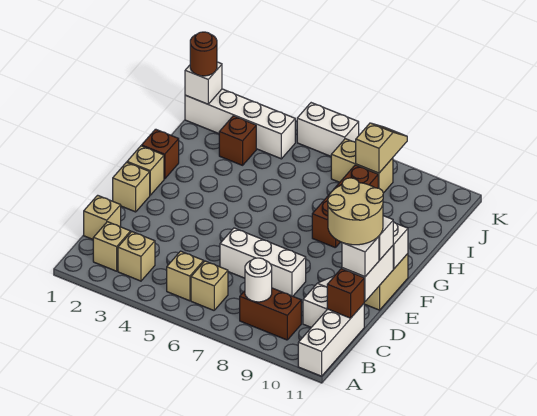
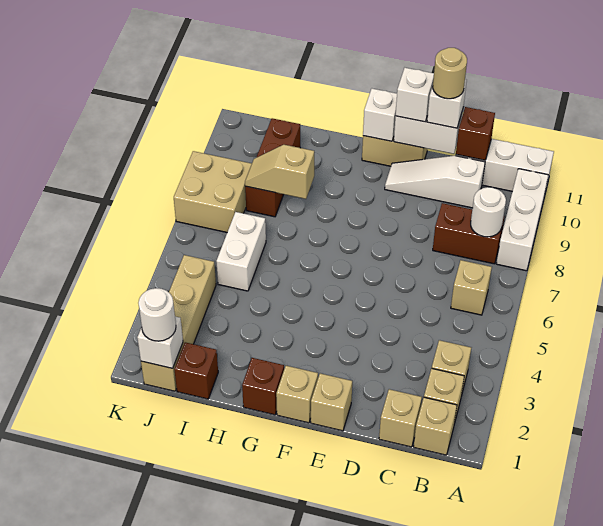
tan brick B5 level 1 -> tan brick B1 level 1
brown brick B8:B9 level 1 -> brown brick B8:C8 level 1
white brick D6:D8 level 1 -> white brick A8:A10 level 1
tan round brick D10:E11 level 4 -> tan round brick D11 level 4
brown brick G8:I8 level 1 -> brown brick I8:I10 level 1
brown brick I3 level 1 -> brown brick I1 level 1
white brick J1:J4 level 1 -> tan brick J1:J4 level 1
brown round brick J1 level 3 -> white round brick J1 level 3
tan brick J7:J8 level 1 -> tan brick J7:K8 level 1
tan slope J8:K8 level 2 top J -> tan slope H8:I8 level 2 top H
white brick K5:K6 level 1 -> white brick I5:I6 level 1

